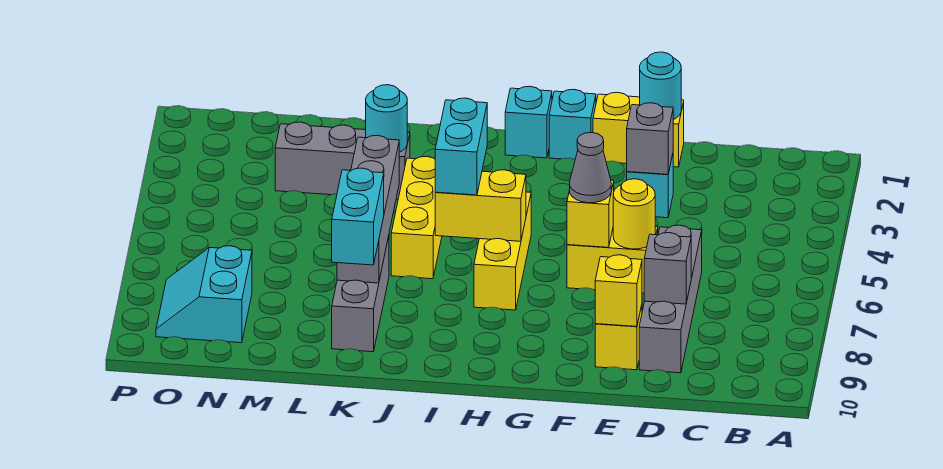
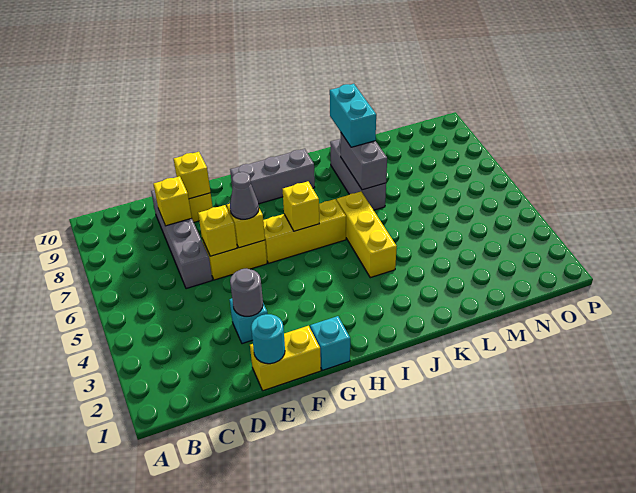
grey brick D8 level 2 -> yellow brick D8 level 2
grey brick E3 level 2 -> grey round brick E3 level 2
yellow round brick E6 level 2 -> yellow brick E6 level 2
cyan brick H1 level 1 -> none
yellow brick H5:H7 level 1 -> yellow brick G6:I6 level 1
yellow brick H6:I6 level 2 -> yellow brick H6 level 2
cyan brick I5:I6 level 3 -> none
grey brick K3:M3 level 1 -> grey brick G9:I9 level 1
cyan round brick K3 level 2 -> none
grey brick K5:K8 level 2 -> grey brick K7:K8 level 2
cyan slope N8:O9 level 1 top N -> none

